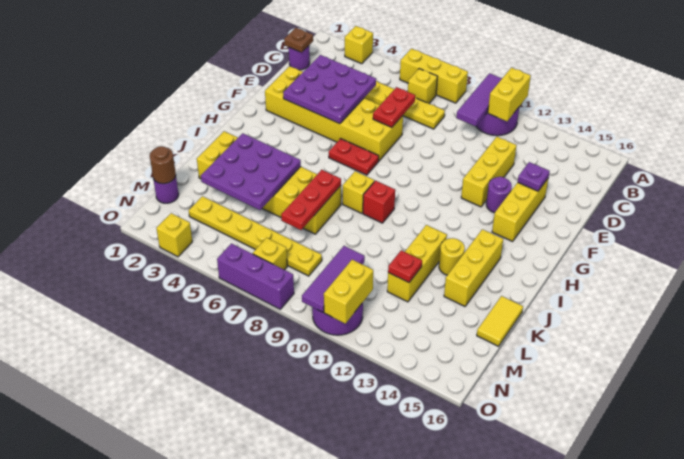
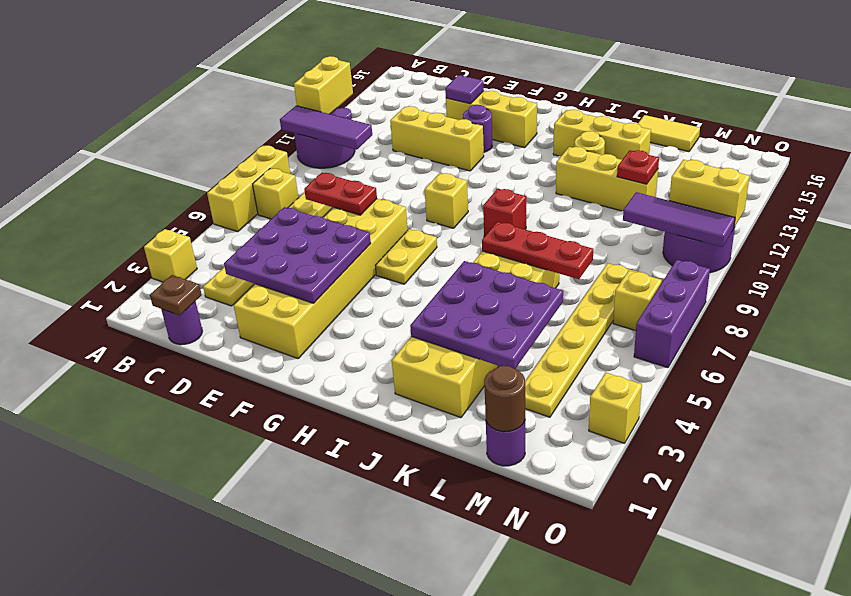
yellow brick A11:B11 level 2 -> yellow brick A11:A12 level 2
purple plate E14 level 2 -> purple tile E14 level 2
red plate G6:G7 level 1 -> yellow plate G6:G7 level 1
yellow brick I8 level 1 -> yellow brick G9 level 1

